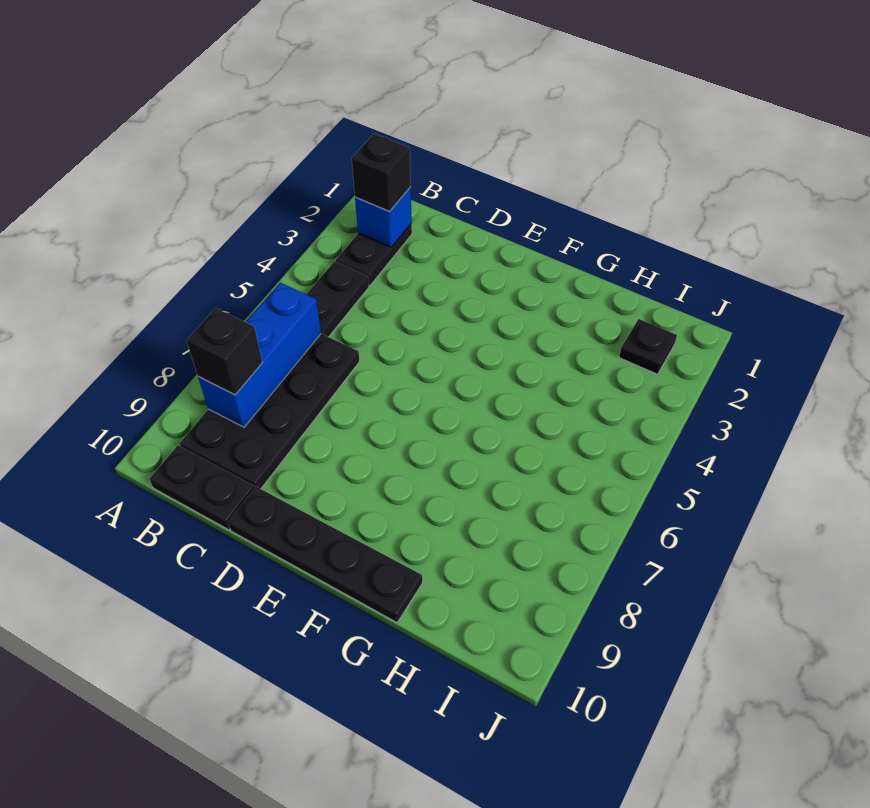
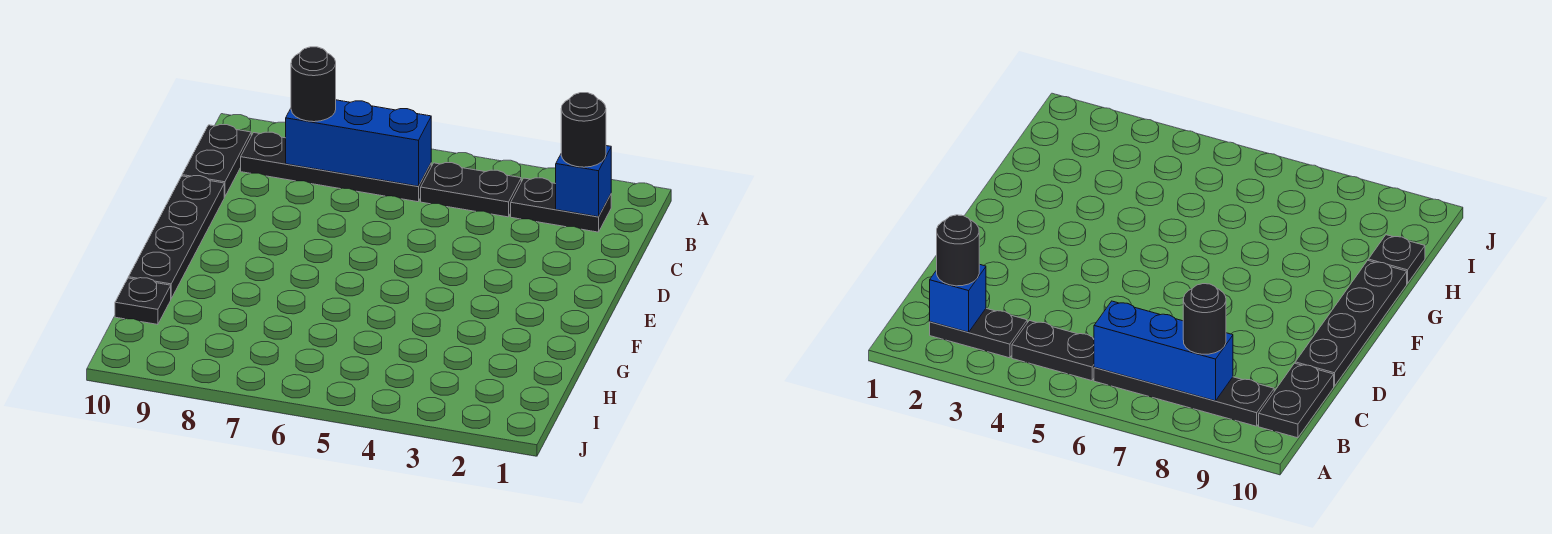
black brick B2 level 3 -> black round brick B2 level 3
black plate B6:C9 level 1 -> black plate B6:B9 level 1
black brick B8 level 3 -> black round brick B8 level 3
black plate I2 level 1 -> black plate H10 level 1

